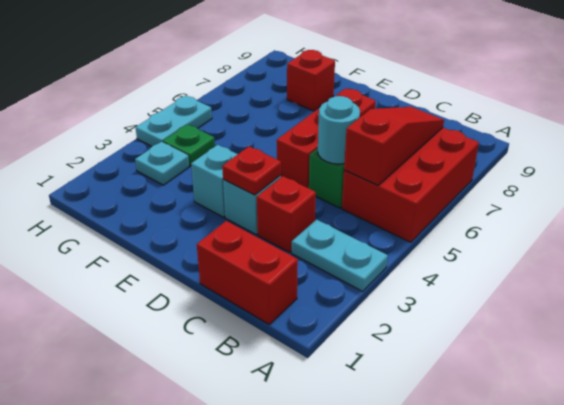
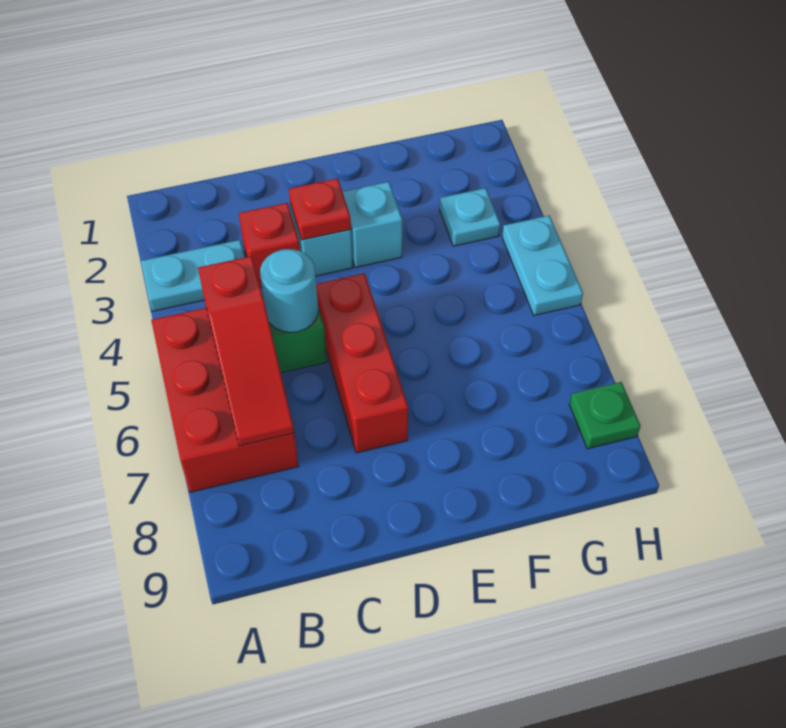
red brick B1:C1 level 1 -> none
red brick F8 level 1 -> none
green plate G4 level 1 -> green plate H8 level 1

